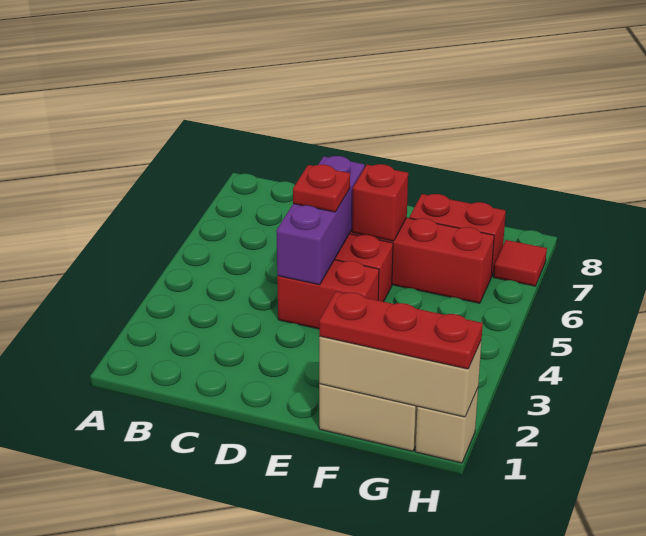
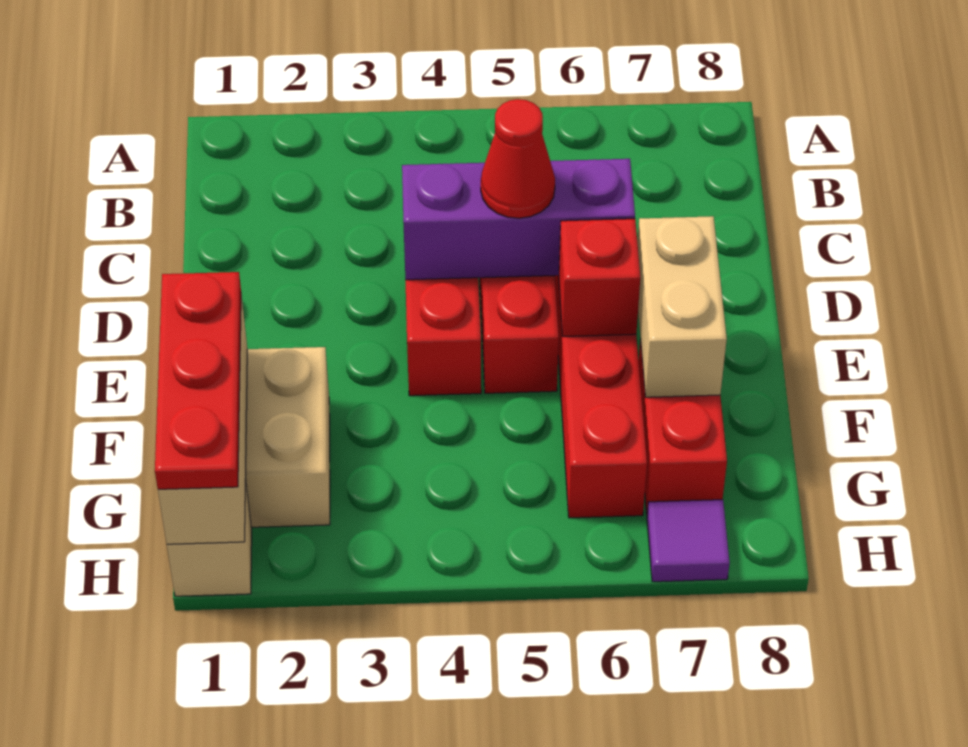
red plate D5 level 3 -> red cone D5 level 3
none -> tan brick E7:F7 level 2
red tile H7 level 1 -> purple tile H7 level 1

